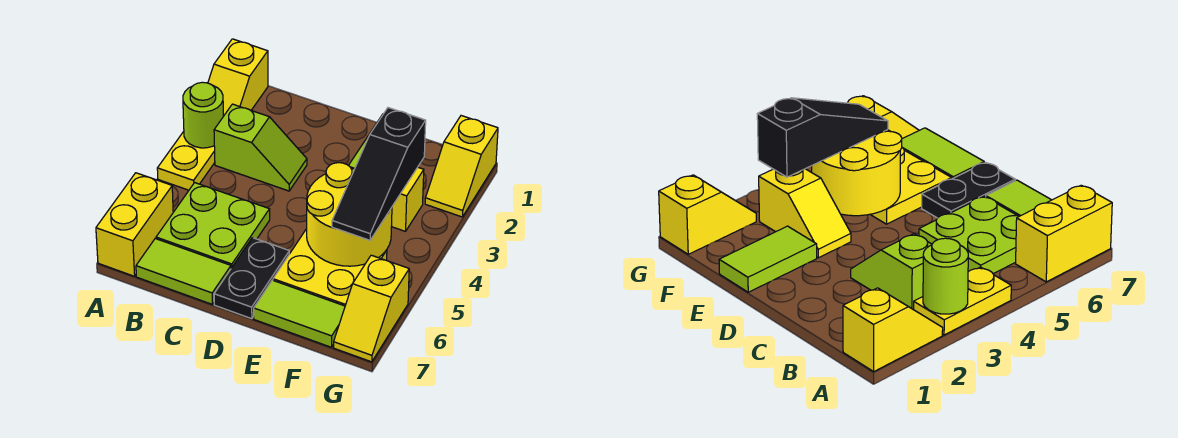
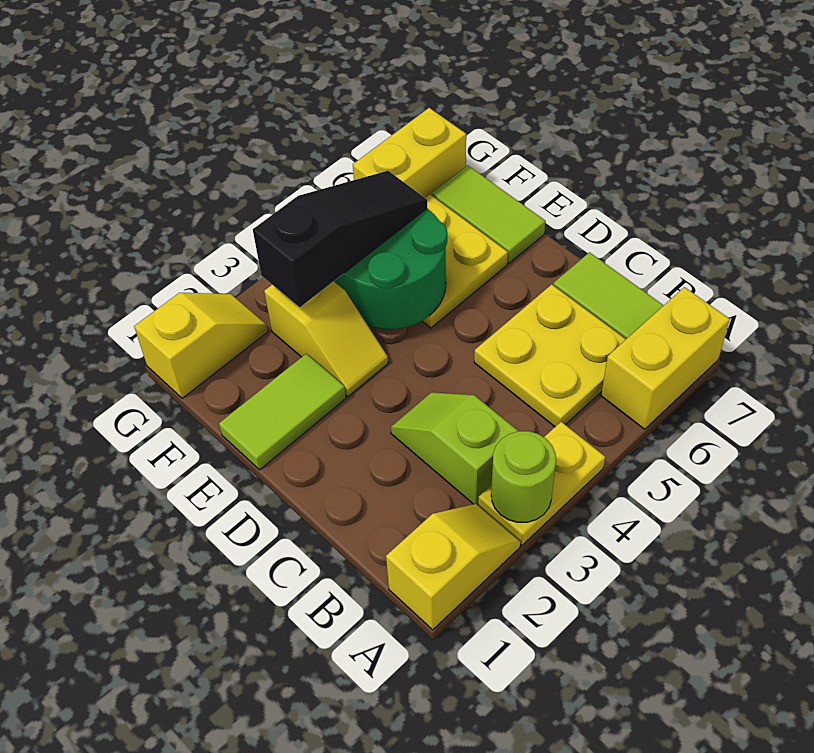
lime plate B5:C6 level 1 -> yellow plate B5:C6 level 1
black plate D6:D7 level 1 -> none
yellow round brick E4:F5 level 2 -> green round brick E4:F5 level 2
yellow slope G6:G7 level 1 top 6 -> yellow brick G6:G7 level 1

